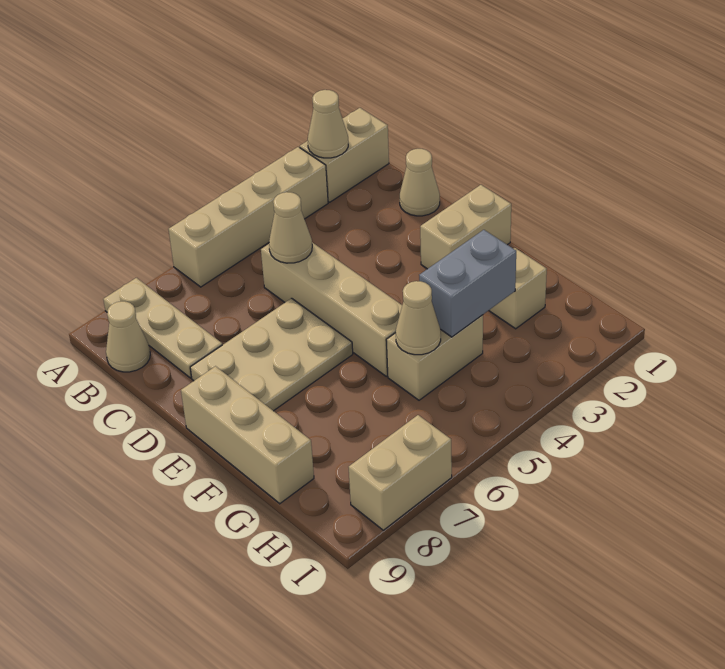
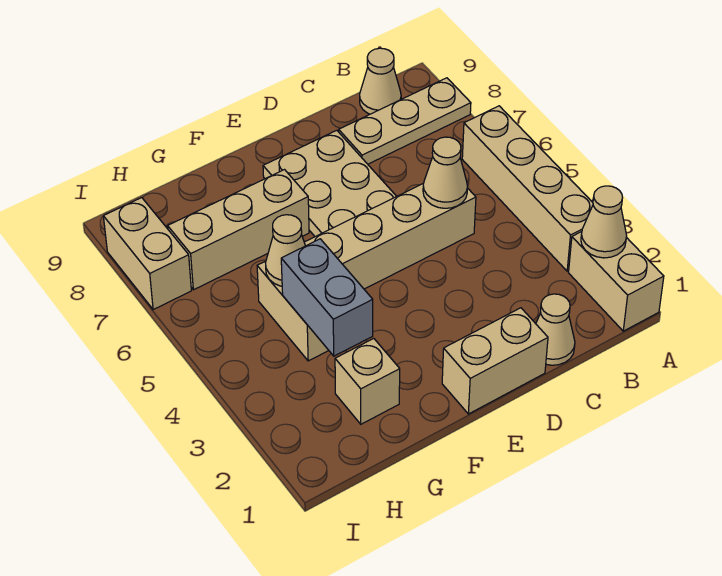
tan brick E1:E2 level 1 -> tan brick D1:E1 level 1
tan brick E9:G9 level 1 -> tan brick F7:H7 level 1

